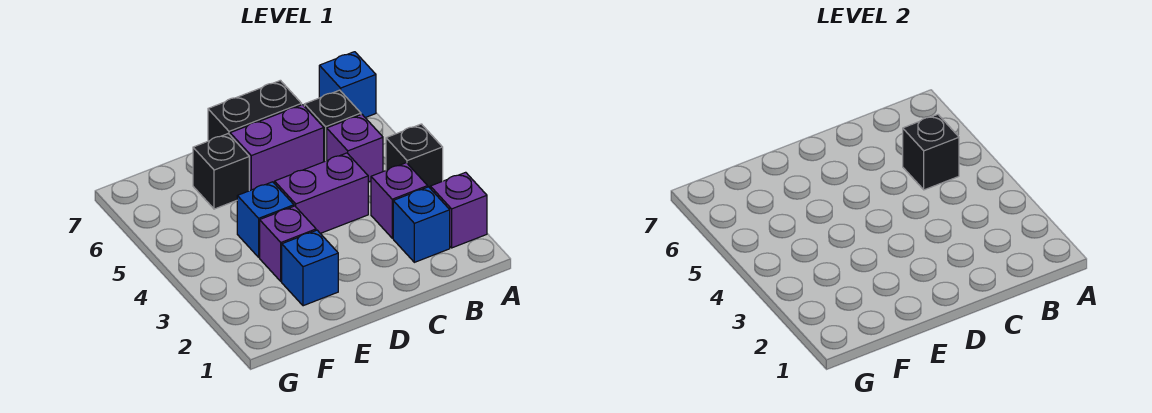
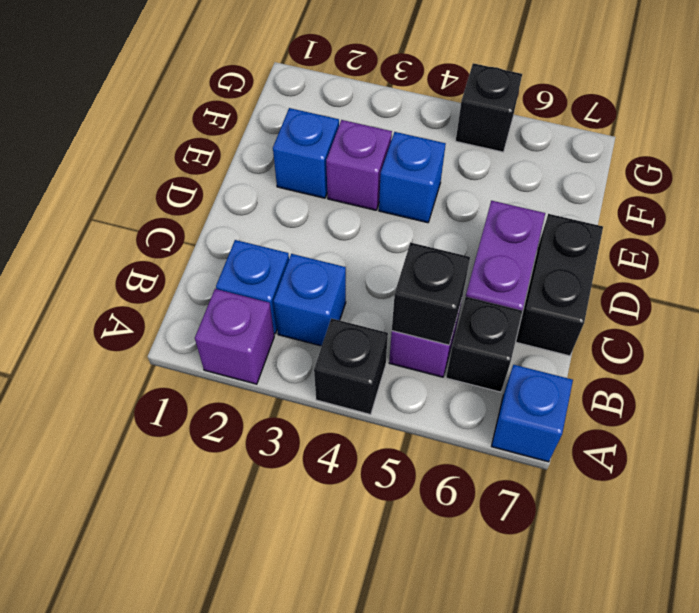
purple brick B3 level 1 -> blue brick B3 level 1
purple brick C4:D4 level 1 -> none
black brick E6 level 1 -> black brick G5 level 1

